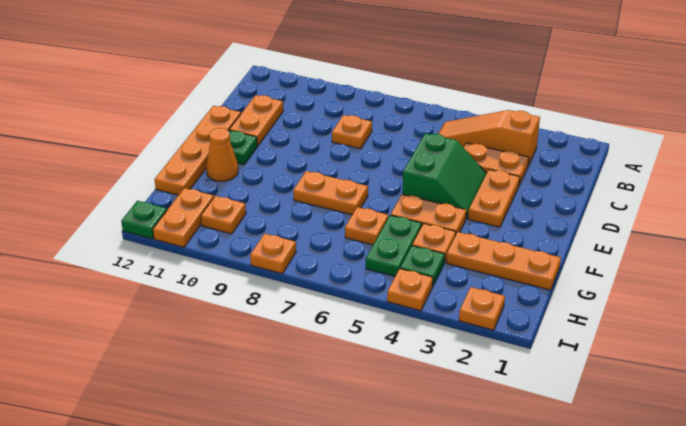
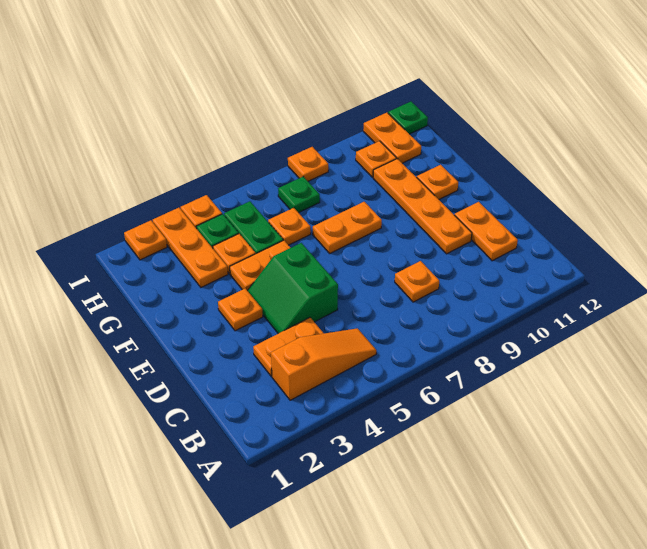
orange plate D3:E3 level 1 -> orange plate E3 level 1
orange plate D12:G12 level 1 -> orange plate D10:G10 level 1
green plate E11 level 1 -> green plate H7 level 1
orange cone F11 level 1 -> orange plate F11 level 1
orange plate G1:G3 level 1 -> orange plate G3:I3 level 1

